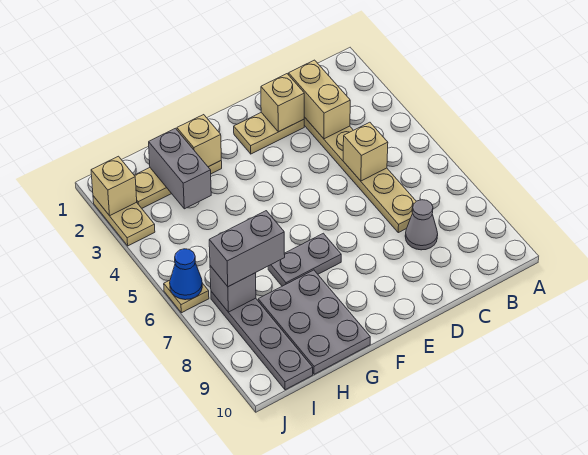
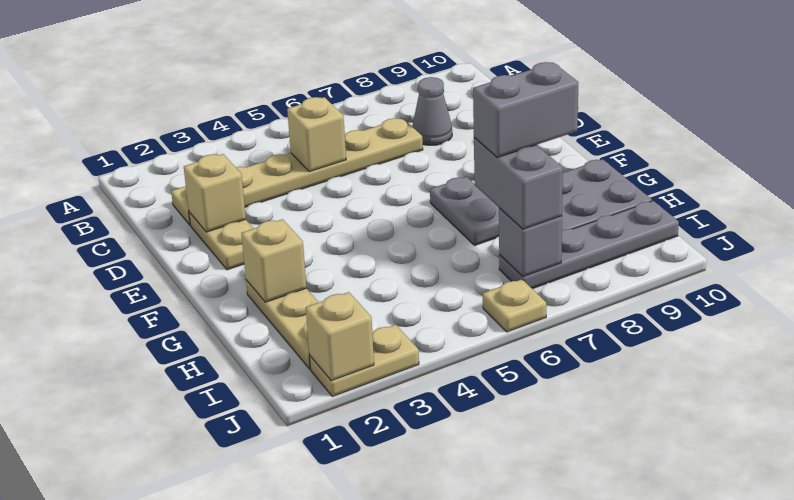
tan brick C2:C3 level 2 -> none
grey brick H2:H3 level 2 -> grey brick H7:H8 level 4
blue cone J6 level 2 -> none

